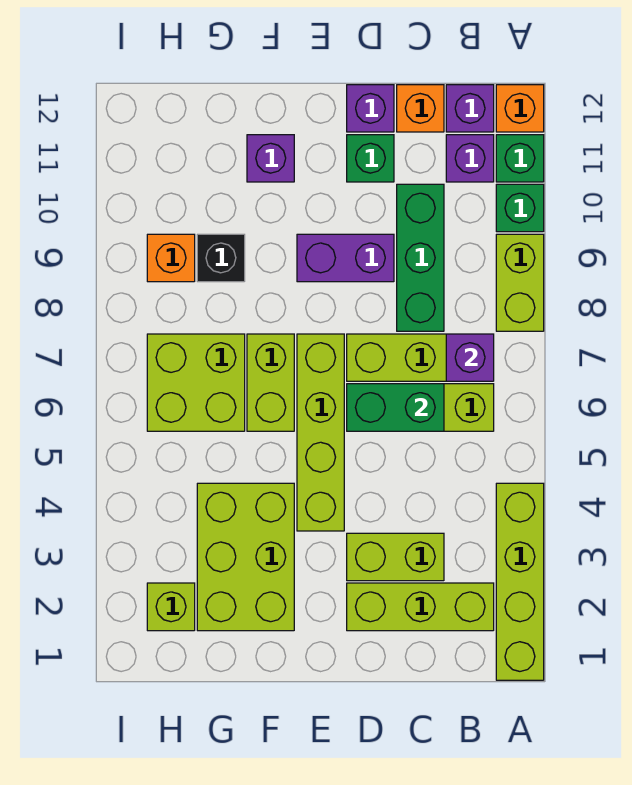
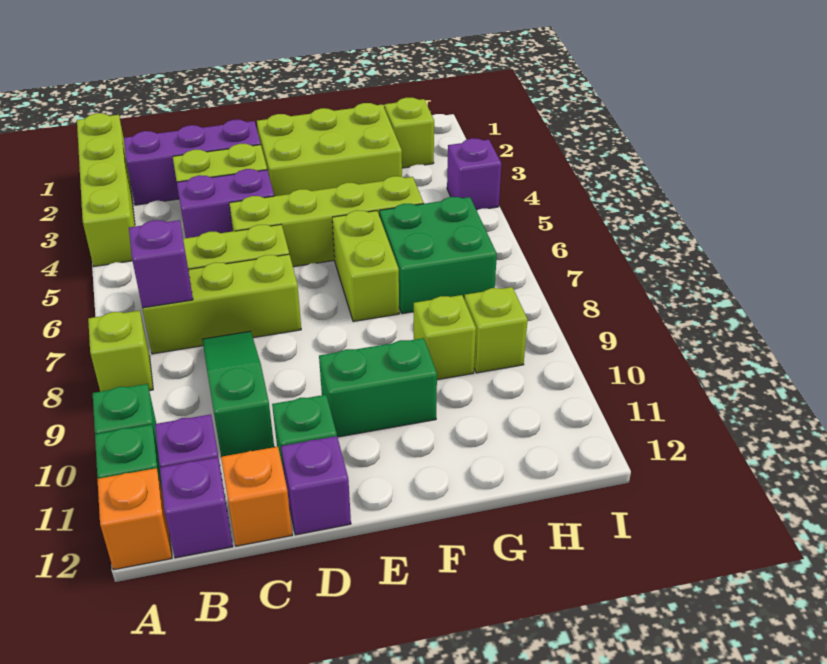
lime brick A8:A9 level 1 -> lime brick A8 level 1
lime brick B2:D2 level 1 -> purple brick B2:D2 level 1
green brick C6:D6 level 2 -> green brick E10:F10 level 1
green brick C8:C10 level 1 -> green slope C8:C10 level 1 top 10
purple brick D9:E9 level 1 -> purple brick C4:D4 level 1
lime brick E4:E7 level 1 -> lime brick D5:G5 level 1
lime brick F2:G4 level 1 -> lime brick E2:G3 level 1
purple brick F11 level 1 -> purple brick I4 level 1
lime brick G6:H7 level 1 -> green brick G6:H7 level 1
black brick G9 level 1 -> lime brick G9 level 1
orange brick H9 level 1 -> lime brick H9 level 1

